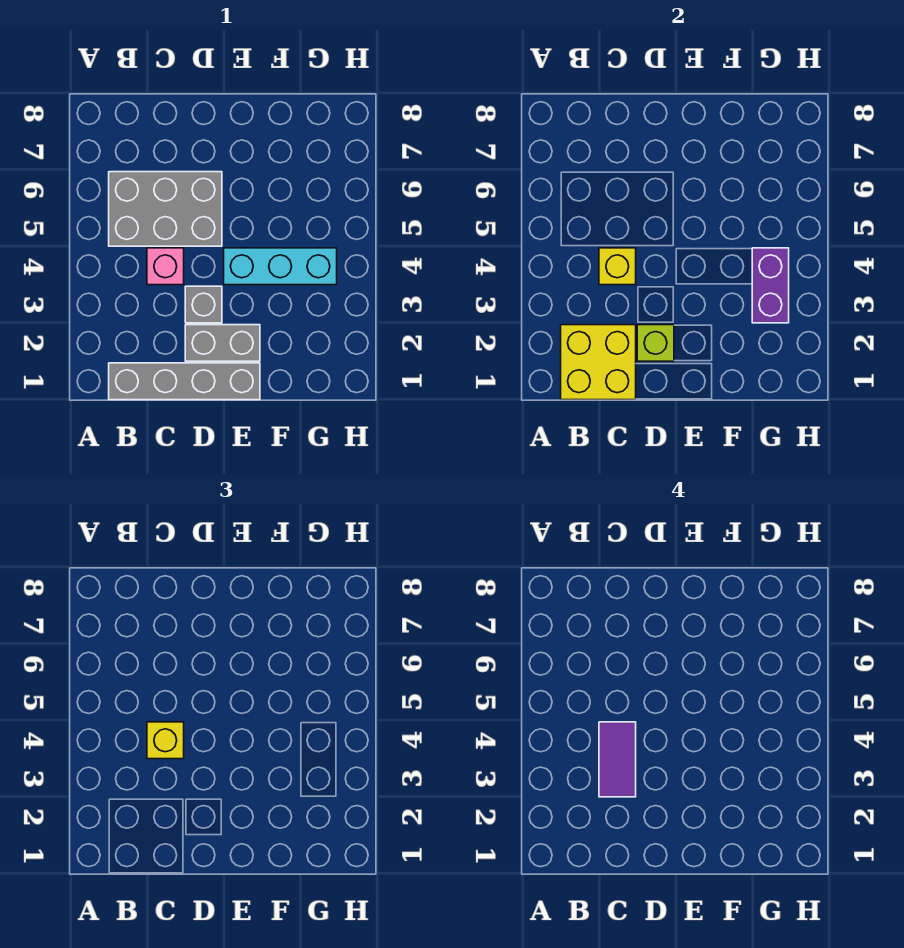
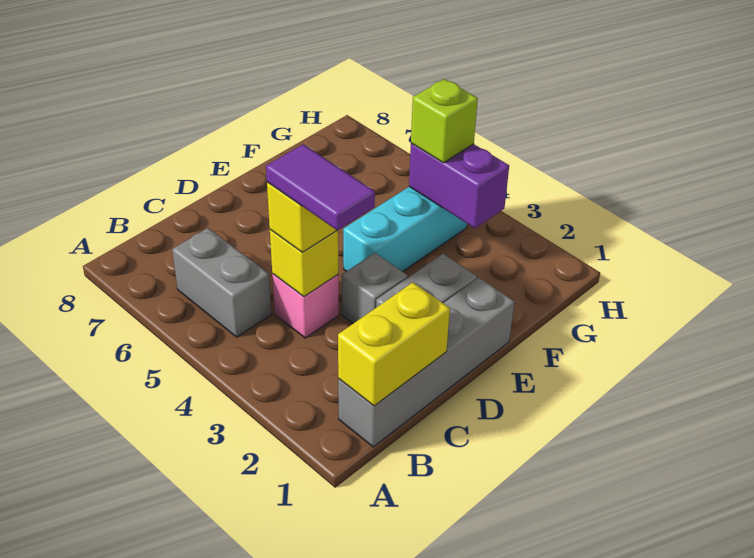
yellow brick B1:C2 level 2 -> yellow brick B1:C1 level 2
grey brick B5:D6 level 1 -> grey brick B5:B6 level 1
lime brick D2 level 2 -> lime brick G4 level 3

